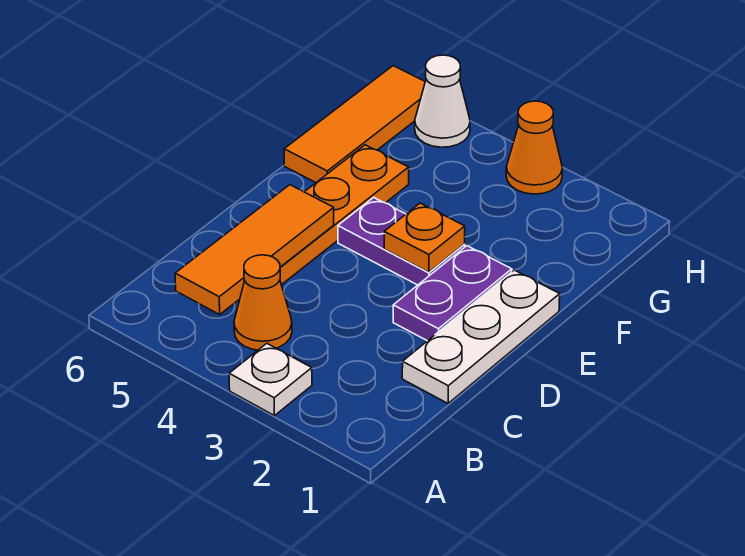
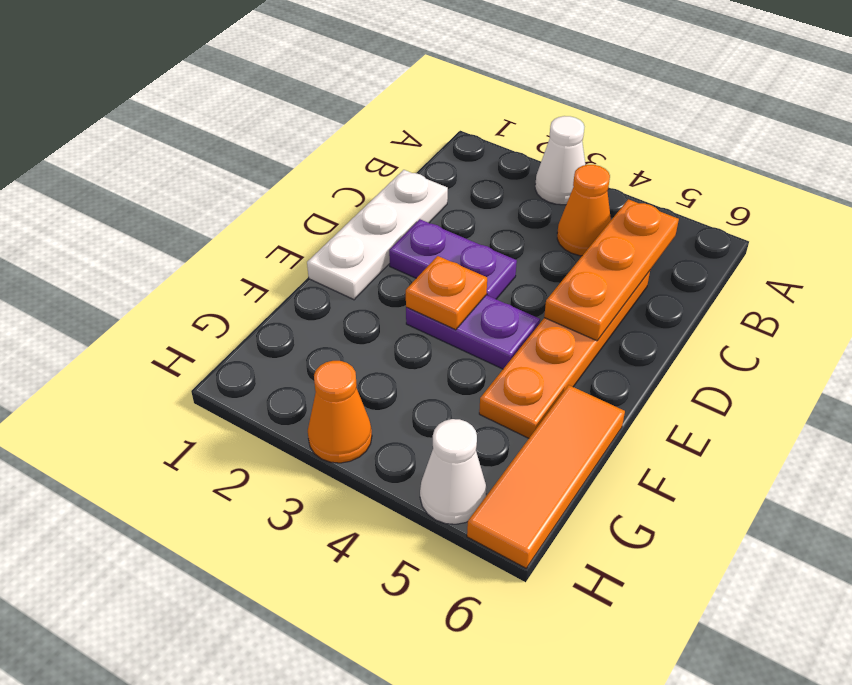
white plate A3 level 1 -> white cone A3 level 1
orange tile B5:D5 level 2 -> orange plate B5:D5 level 2
purple plate D2:E2 level 1 -> purple plate D2:D3 level 1

